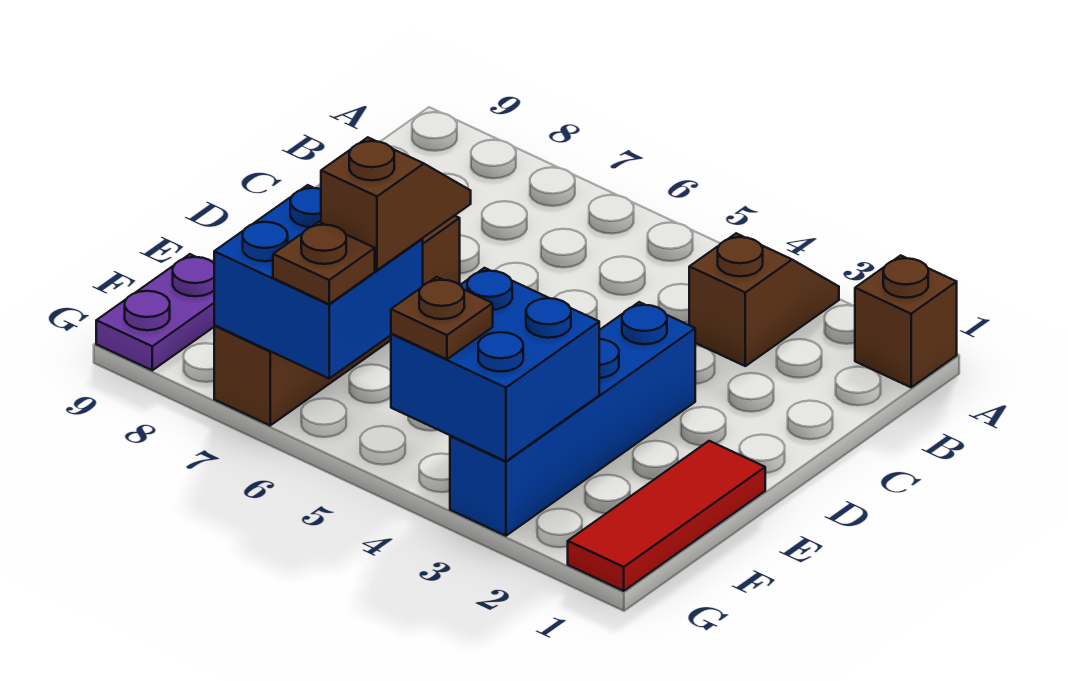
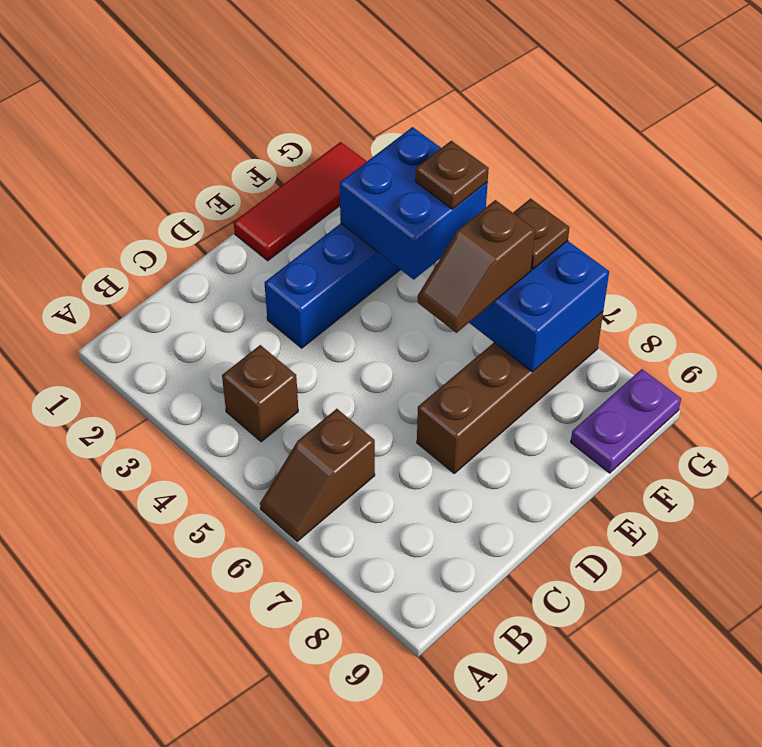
brown brick A1 level 1 -> brown brick B4 level 1
brown slope A3:B3 level 1 top B -> brown slope A6:B6 level 1 top B

